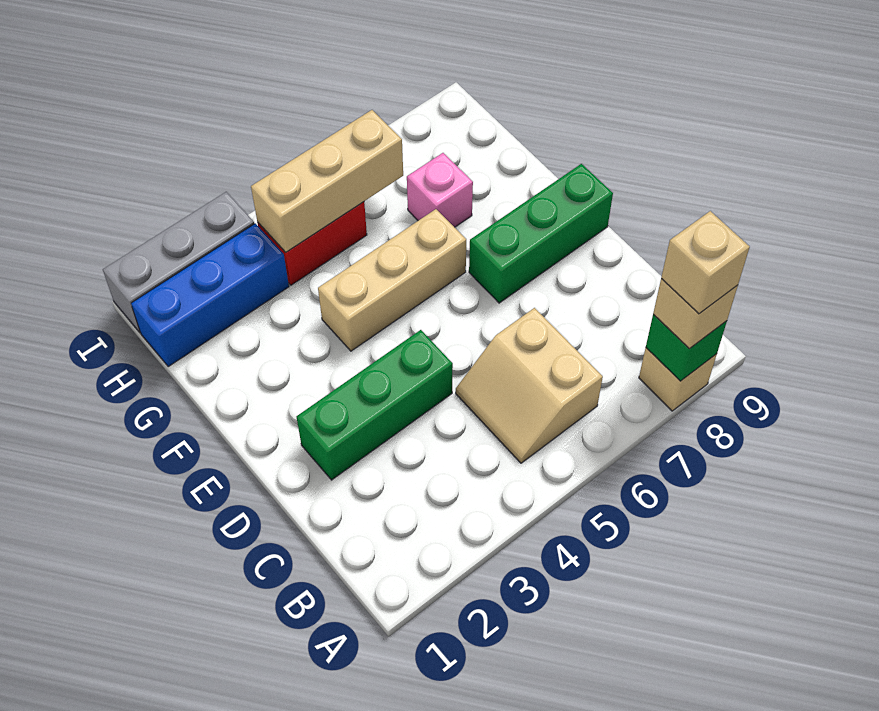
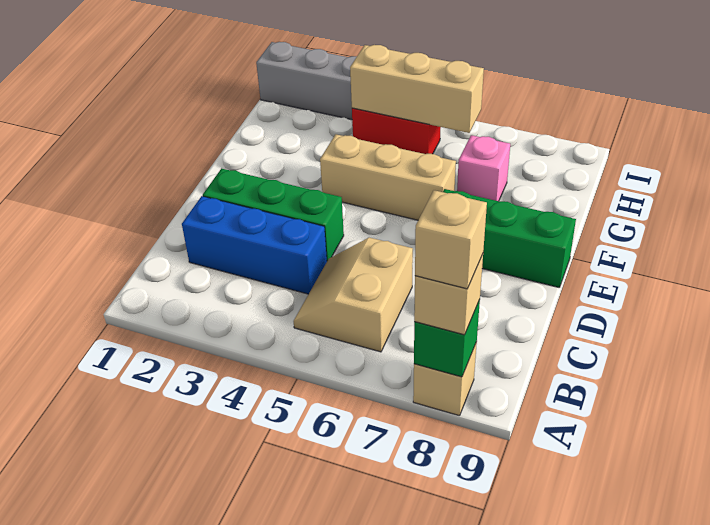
blue brick H1:H3 level 1 -> blue brick C2:C4 level 1

